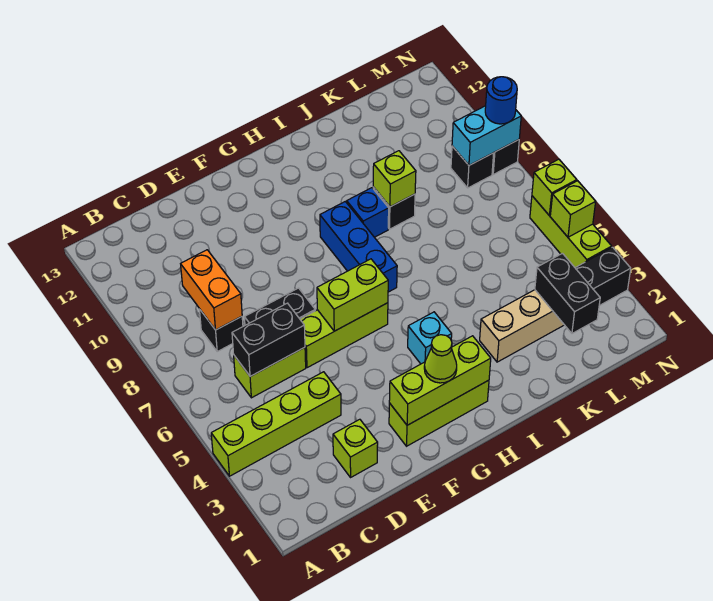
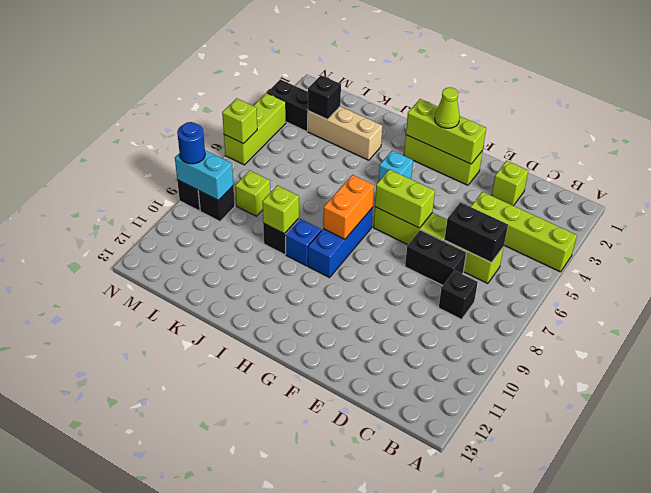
orange brick C8:C9 level 2 -> orange brick H7:H8 level 2
black brick L2:L3 level 2 -> black brick L3 level 2
lime brick N5 level 2 -> lime brick L8 level 1

